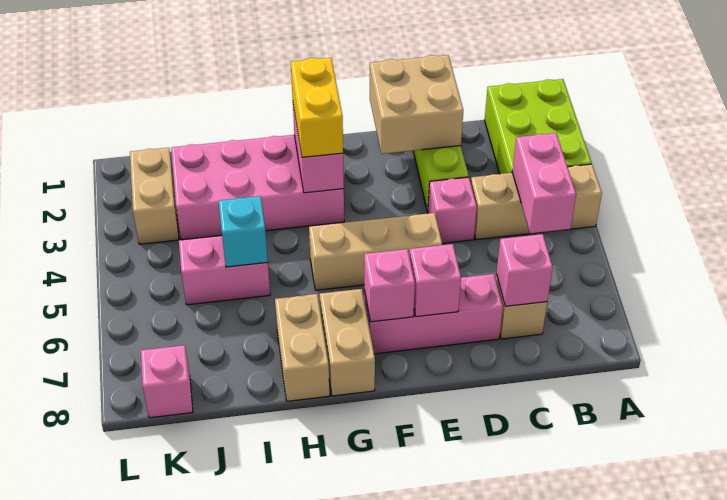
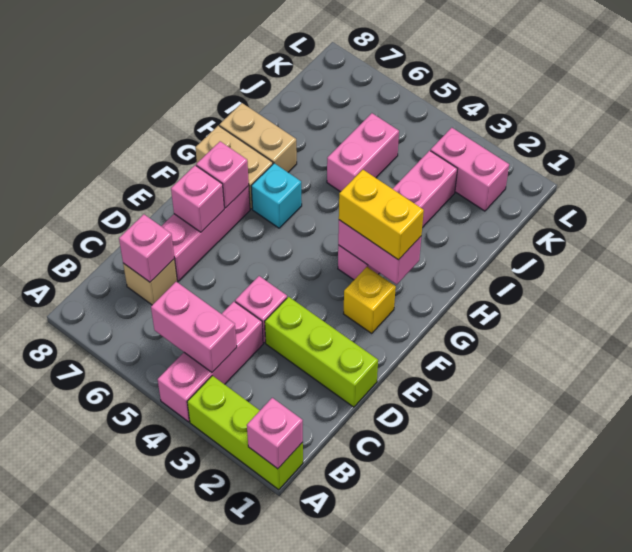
lime brick A1:B3 level 1 -> lime brick A1:A3 level 1
tan brick A4:C4 level 1 -> pink brick A4:C4 level 1
tan brick D1:E2 level 2 -> none
tan brick E5:G5 level 1 -> none
none -> yellow brick F2 level 1
pink brick G2:J3 level 1 -> pink brick G3:J3 level 1
cyan brick I5 level 2 -> cyan brick G6 level 1
tan brick K2:K3 level 1 -> pink brick K2:K3 level 1
pink brick K8 level 1 -> pink brick A1 level 2

